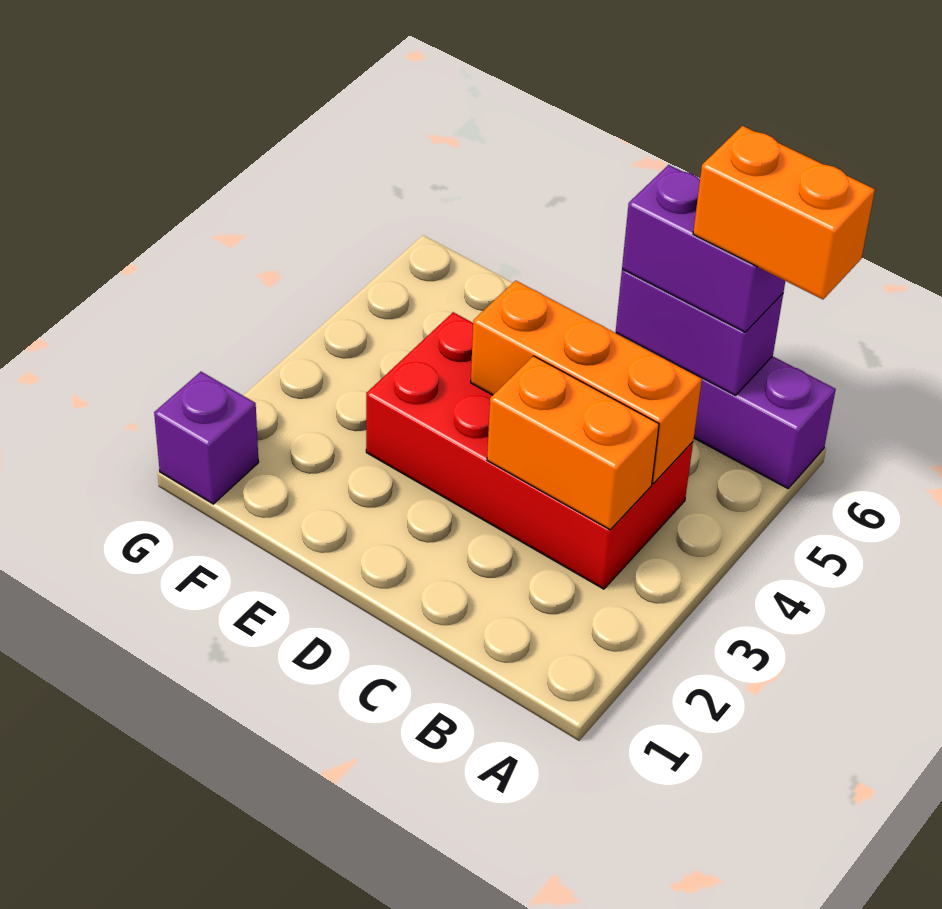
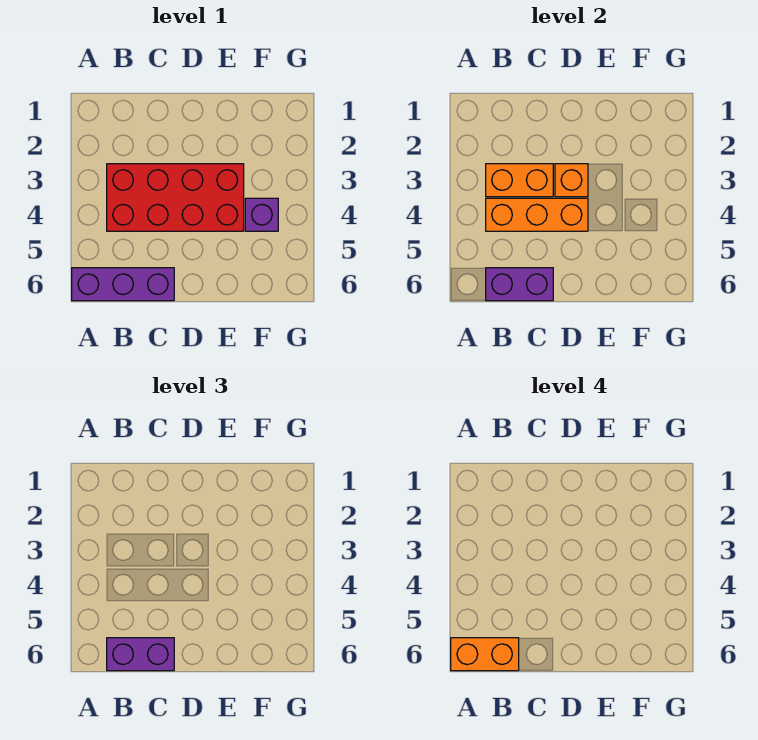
none -> orange brick D3 level 2
purple brick G1 level 1 -> purple brick F4 level 1

